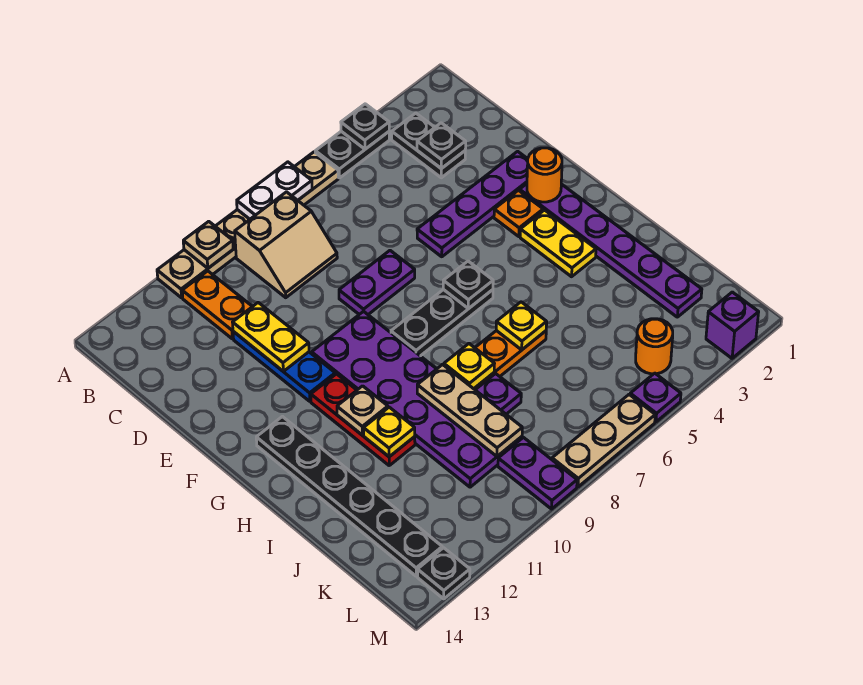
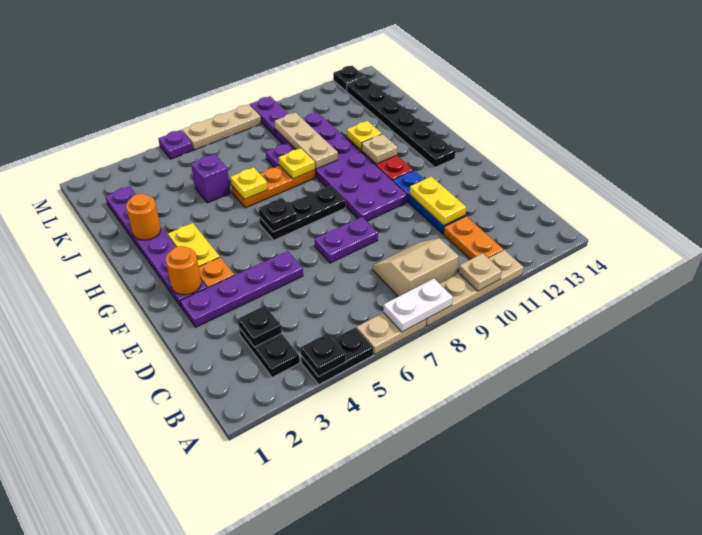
orange round brick L4 level 1 -> orange round brick I2 level 2
purple brick M2 level 1 -> purple brick J5 level 1

